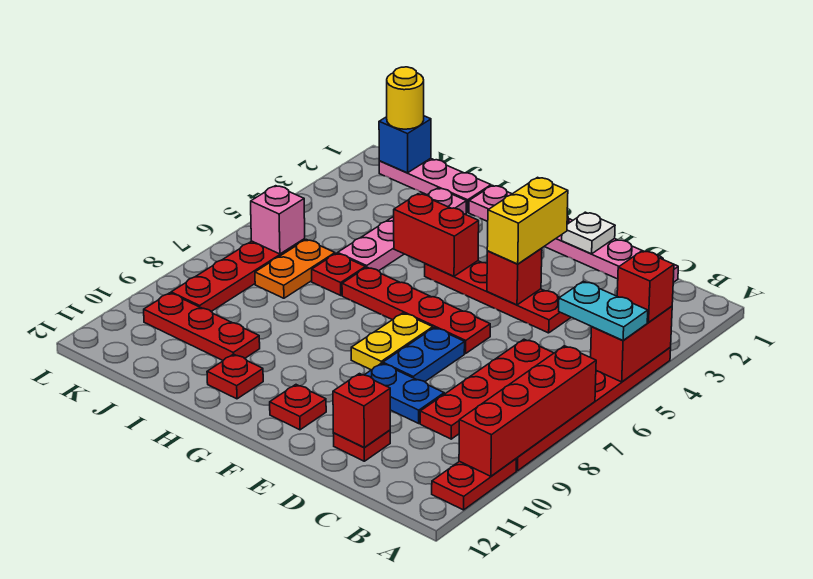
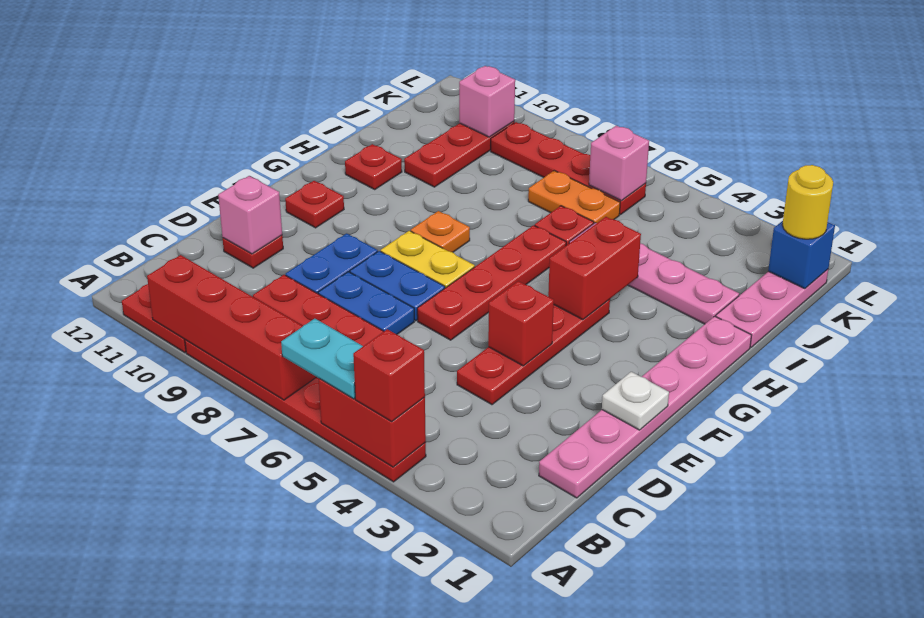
cyan plate A5:B5 level 3 -> cyan plate A5:A6 level 3
none -> blue plate D7:D8 level 1
red brick D11 level 2 -> pink brick D11 level 2
yellow brick E3:E4 level 3 -> none
none -> orange plate G8 level 1
none -> pink brick K10 level 2

